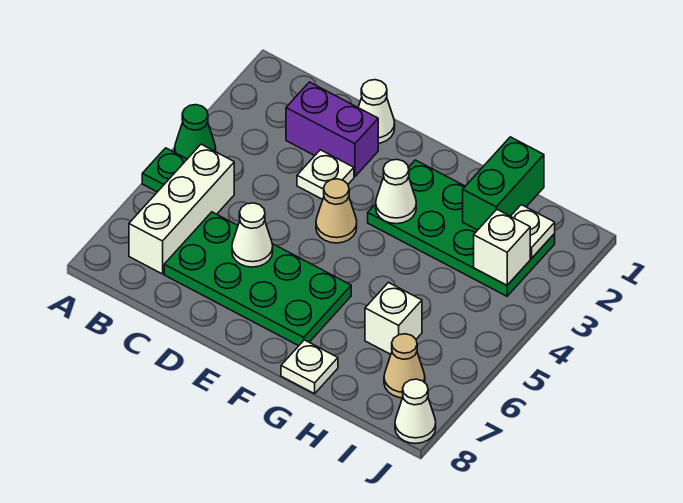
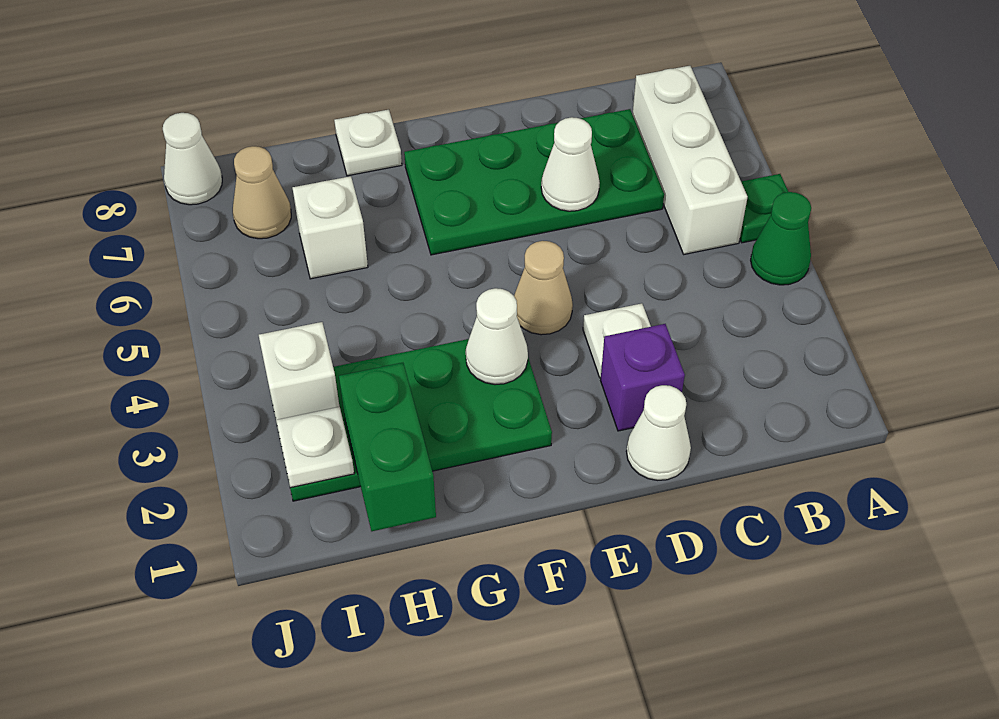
purple brick C2:D2 level 1 -> purple brick D2 level 1

